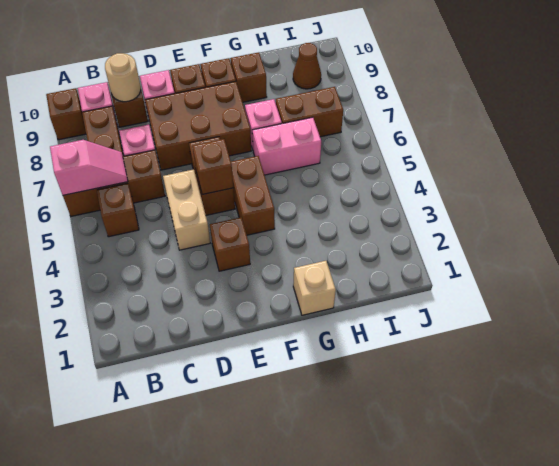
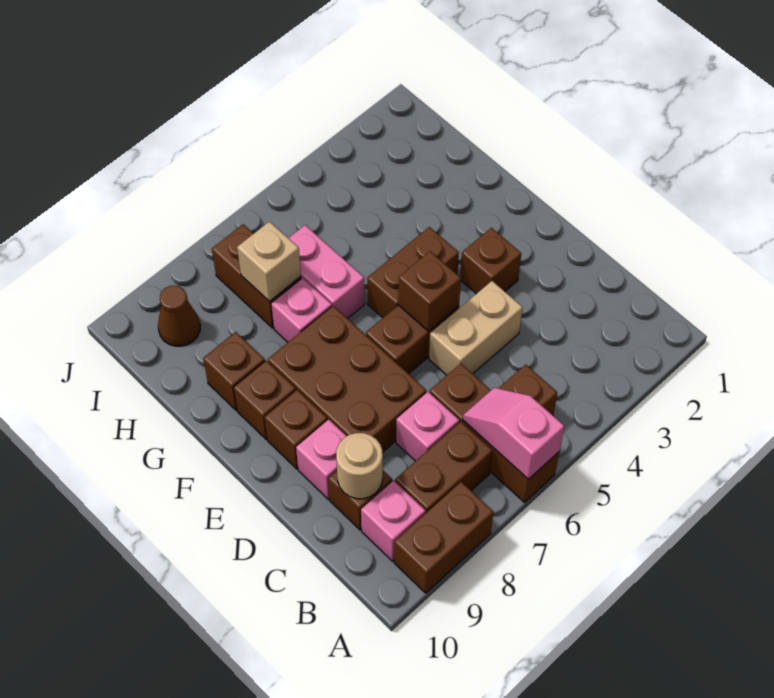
brown brick A9 level 1 -> brown brick A8:A9 level 1
tan brick G1 level 1 -> tan brick H7 level 2

